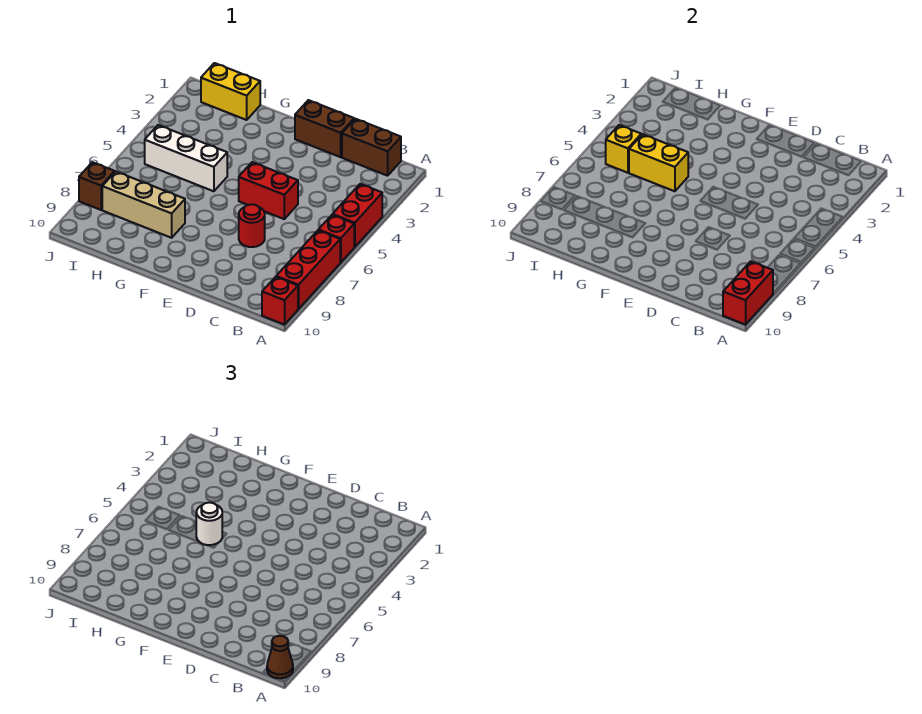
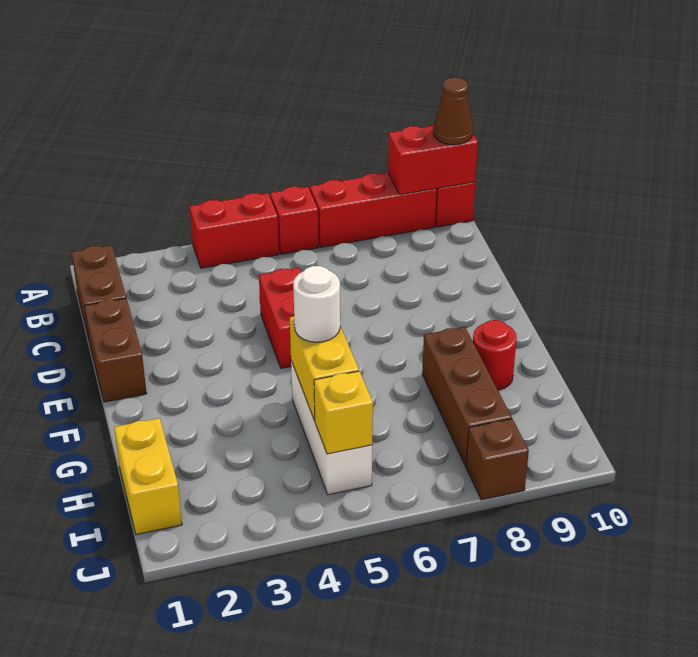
red round brick D7 level 1 -> red round brick G9 level 1
tan brick G8:I8 level 1 -> brown brick G8:I8 level 1

